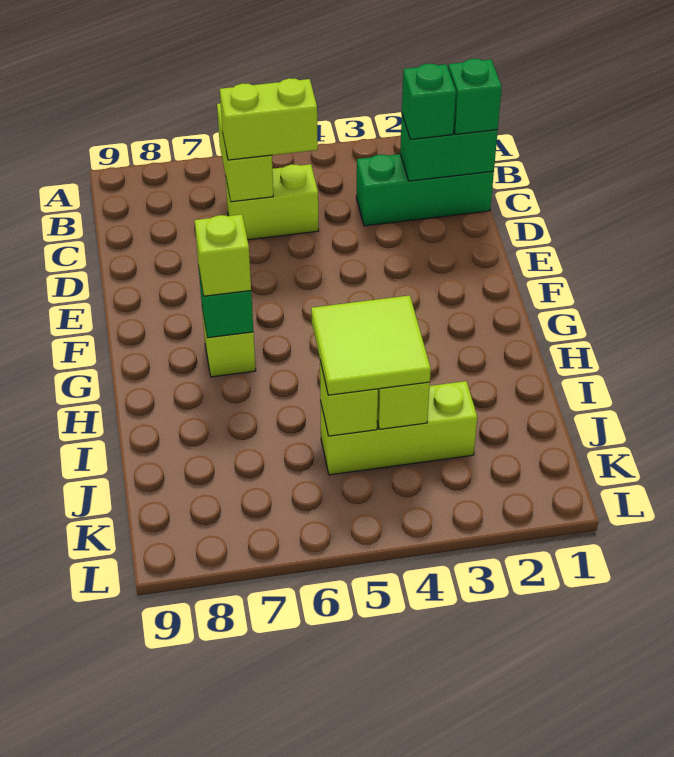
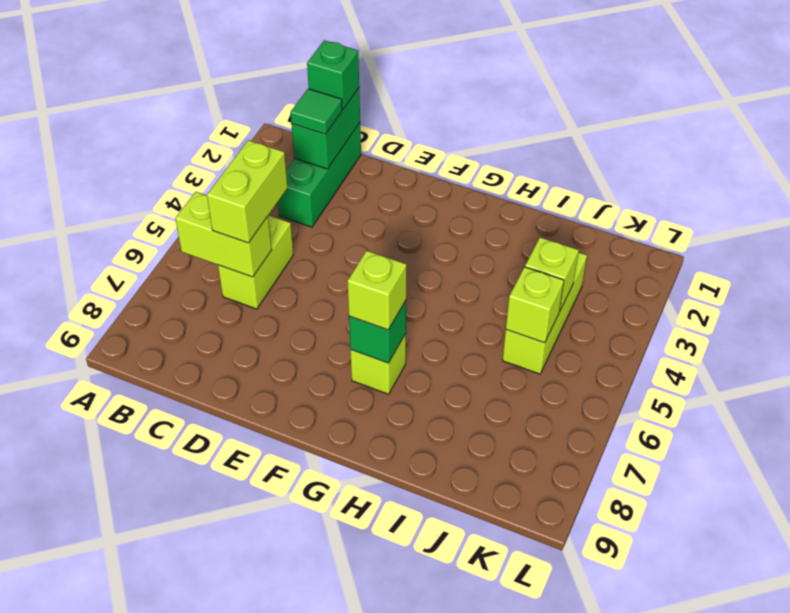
green brick C2 level 3 -> green tile C2 level 3
lime tile I4:J5 level 3 -> none

